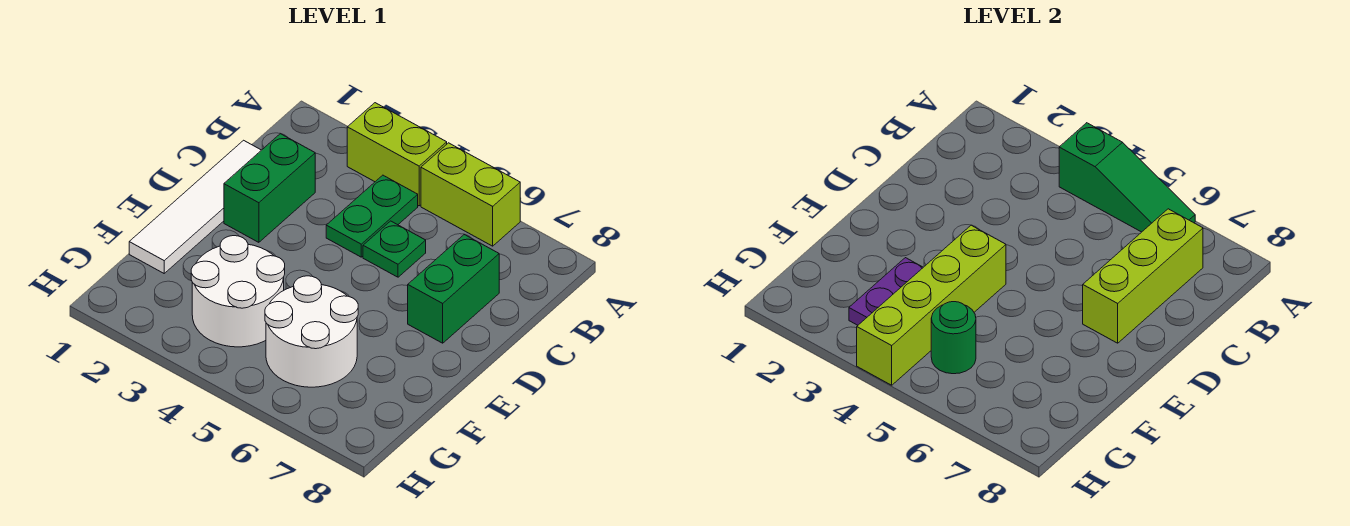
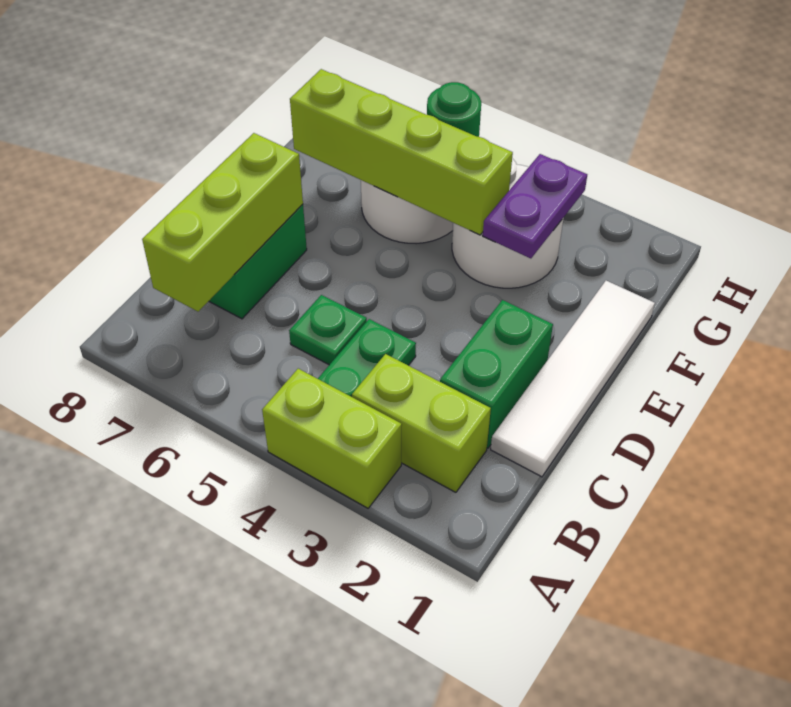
green slope A4:A6 level 2 top 4 -> none
lime brick A5:A6 level 1 -> lime brick B2:B3 level 1
lime brick E4:H4 level 2 -> lime brick F4:F7 level 2

